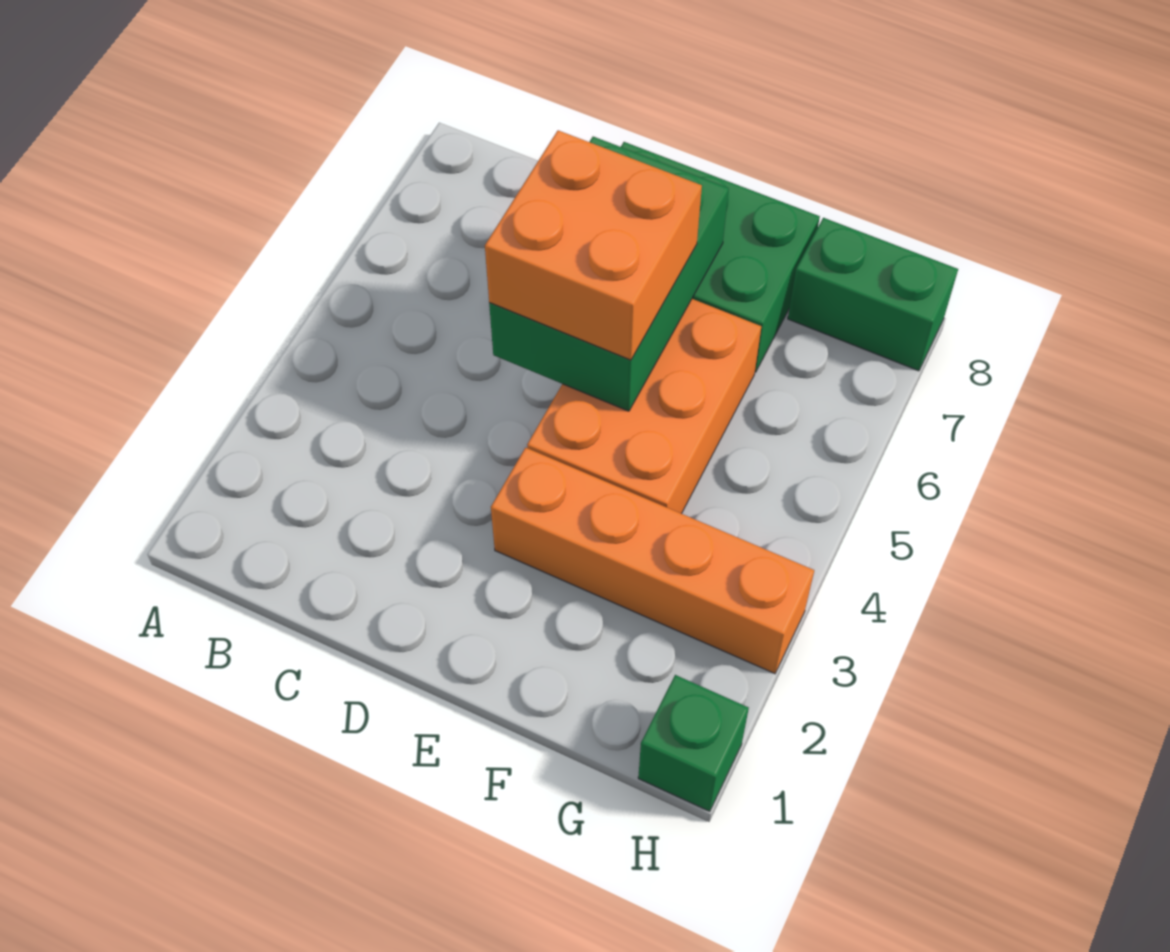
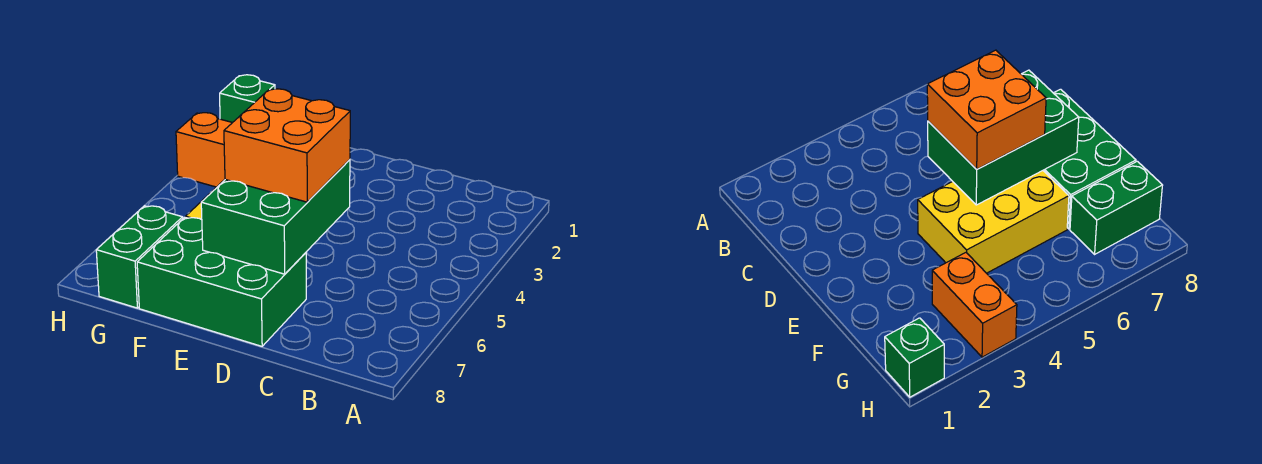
orange brick E3:H3 level 1 -> orange brick G3:H3 level 1
orange brick E4:F6 level 1 -> yellow brick E4:F6 level 1
green brick G8:H8 level 1 -> green brick G7:G8 level 1

